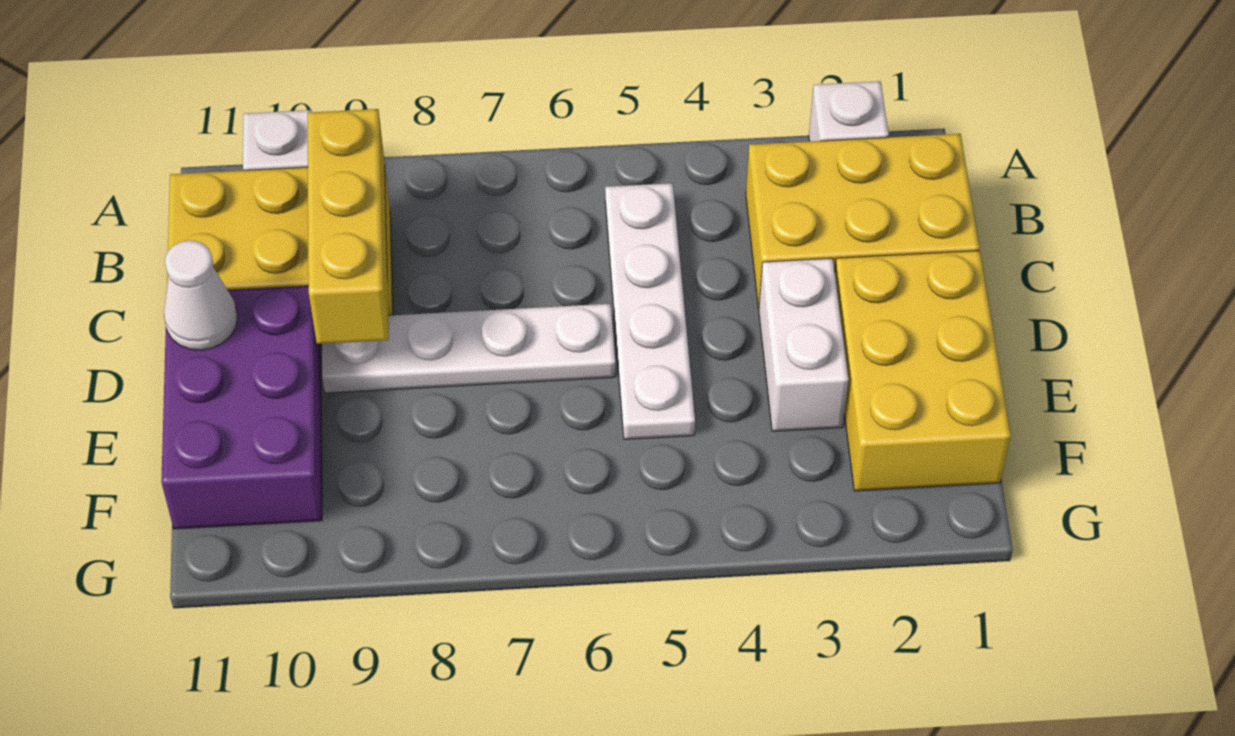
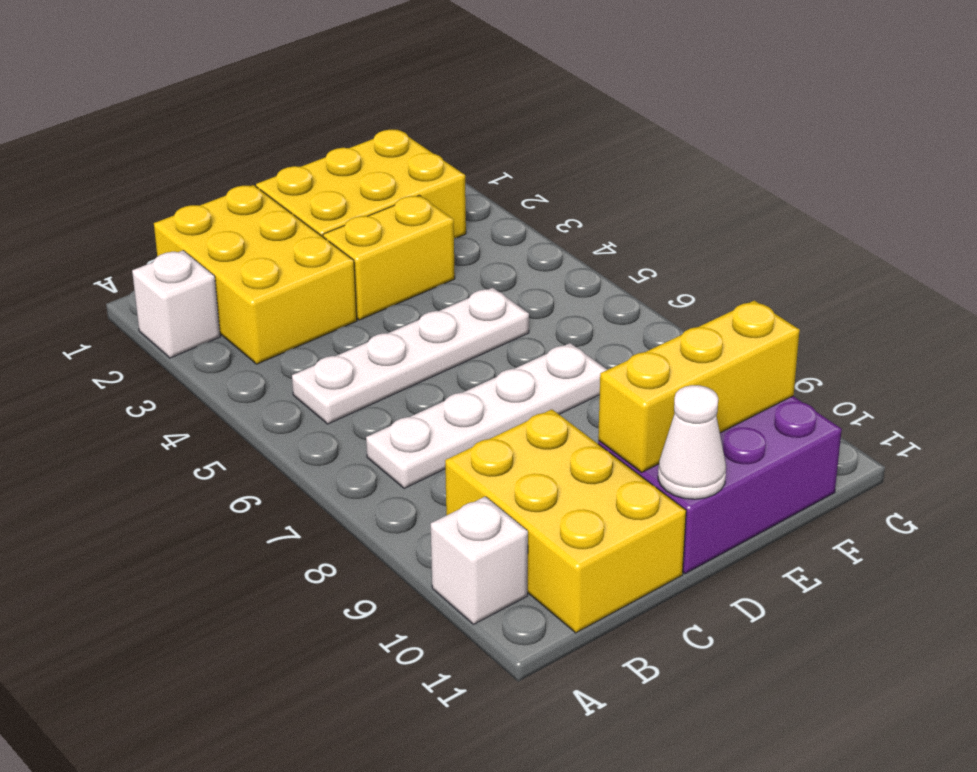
yellow brick B9:D9 level 2 -> yellow brick D10:F10 level 2
white brick D3:E3 level 1 -> yellow brick D3:E3 level 1
white plate D6:D9 level 1 -> white plate B7:E7 level 1

